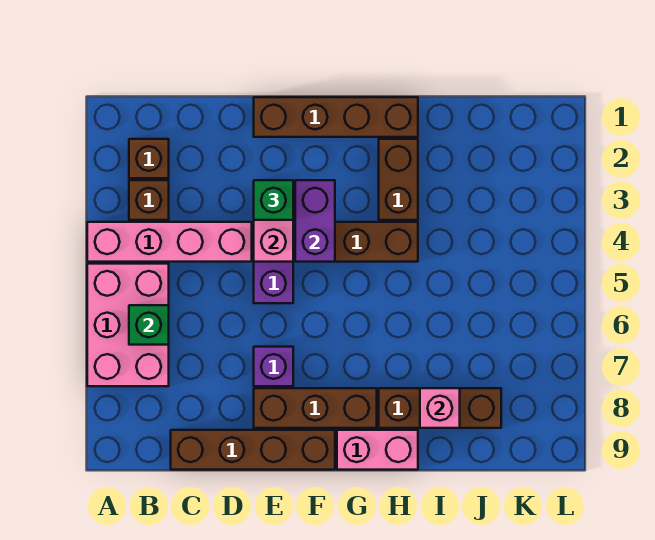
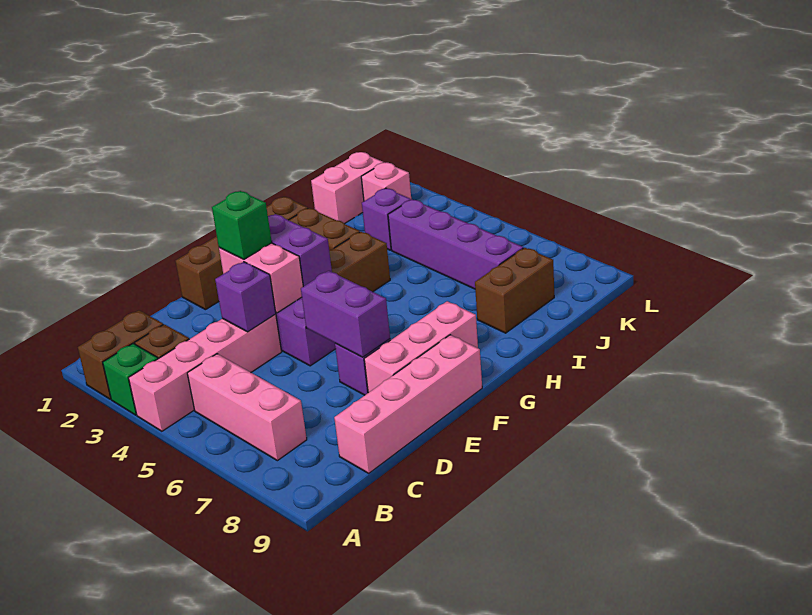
pink brick A5:B7 level 1 -> pink brick B5:B7 level 1
brown brick B2 level 1 -> brown brick A2:B2 level 1
green brick B6 level 2 -> green brick A3 level 1
brown brick C9:F9 level 1 -> pink brick C9:F9 level 1
none -> purple brick D4 level 2
none -> purple brick E6:E7 level 2
brown brick E8:G8 level 1 -> pink brick E8:G8 level 1
pink brick G9:H9 level 1 -> pink brick J1:K1 level 1
brown brick H8:J8 level 1 -> brown brick I8:J8 level 1
pink brick I8 level 2 -> pink brick K2 level 1
none -> purple brick J3 level 1
none -> purple brick J4:J7 level 1

